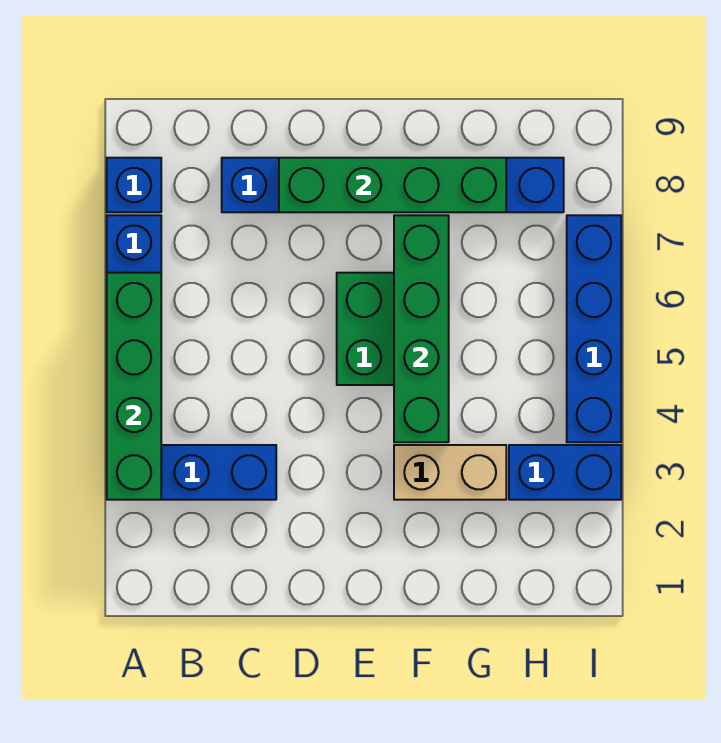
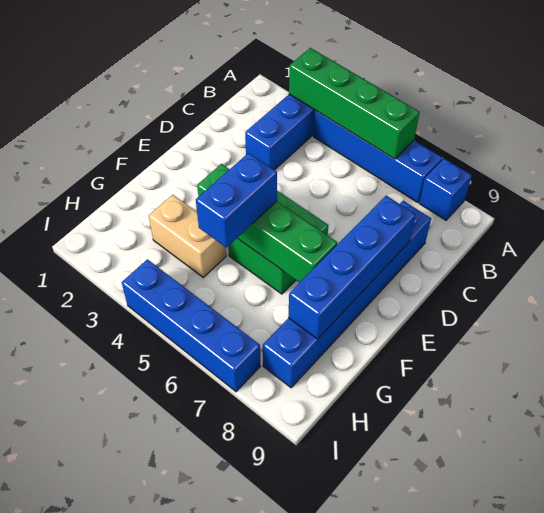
green brick D8:G8 level 2 -> blue brick D8:G8 level 2
tan brick F3:G3 level 1 -> tan brick G3:G4 level 1
blue brick H3:I3 level 1 -> blue brick F5:G5 level 3

